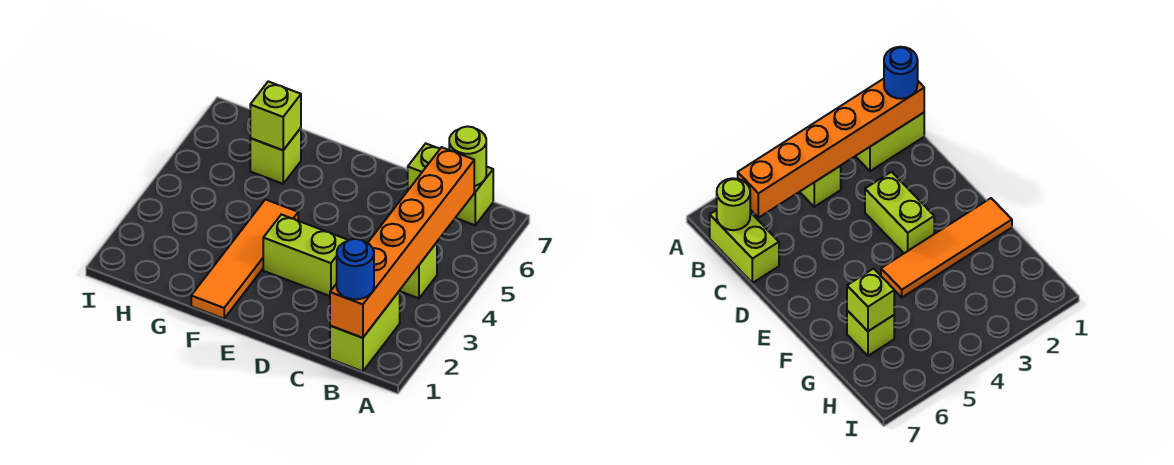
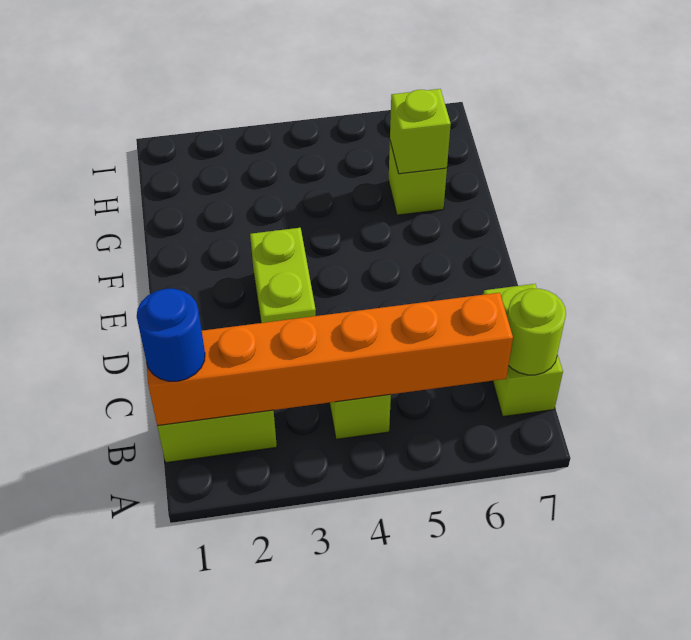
orange tile F1:F4 level 1 -> none

